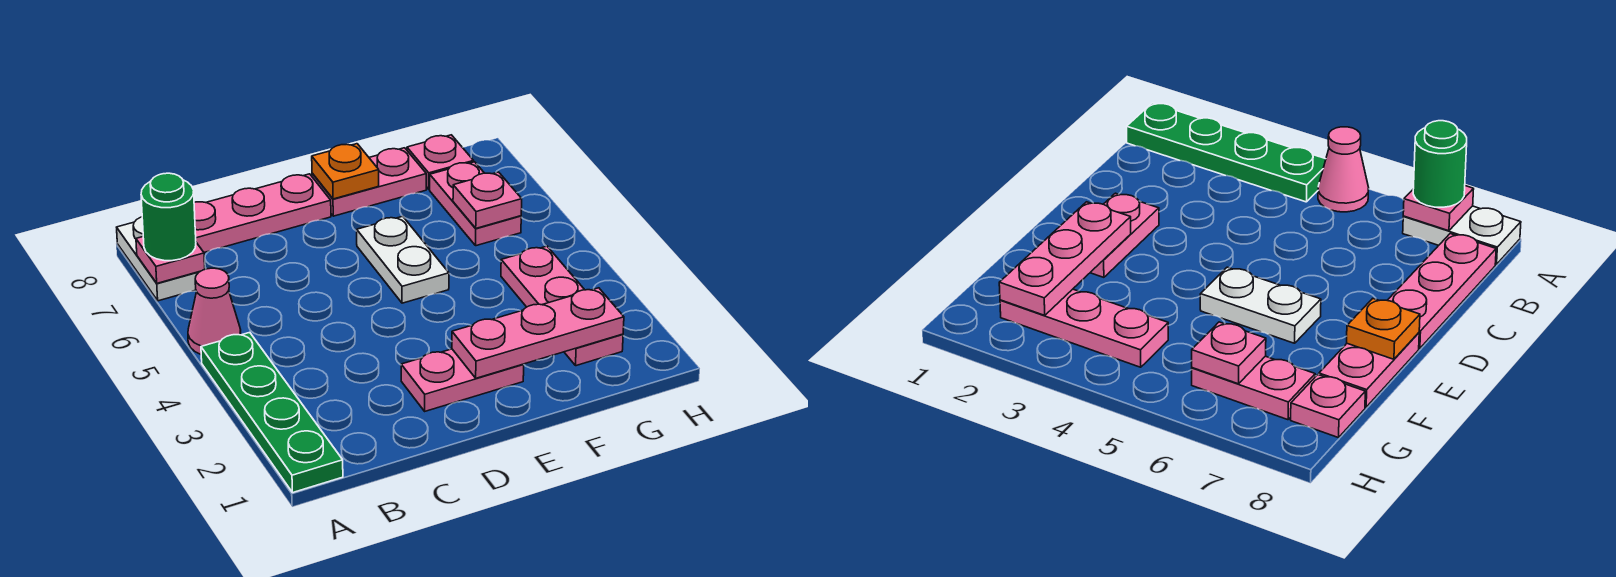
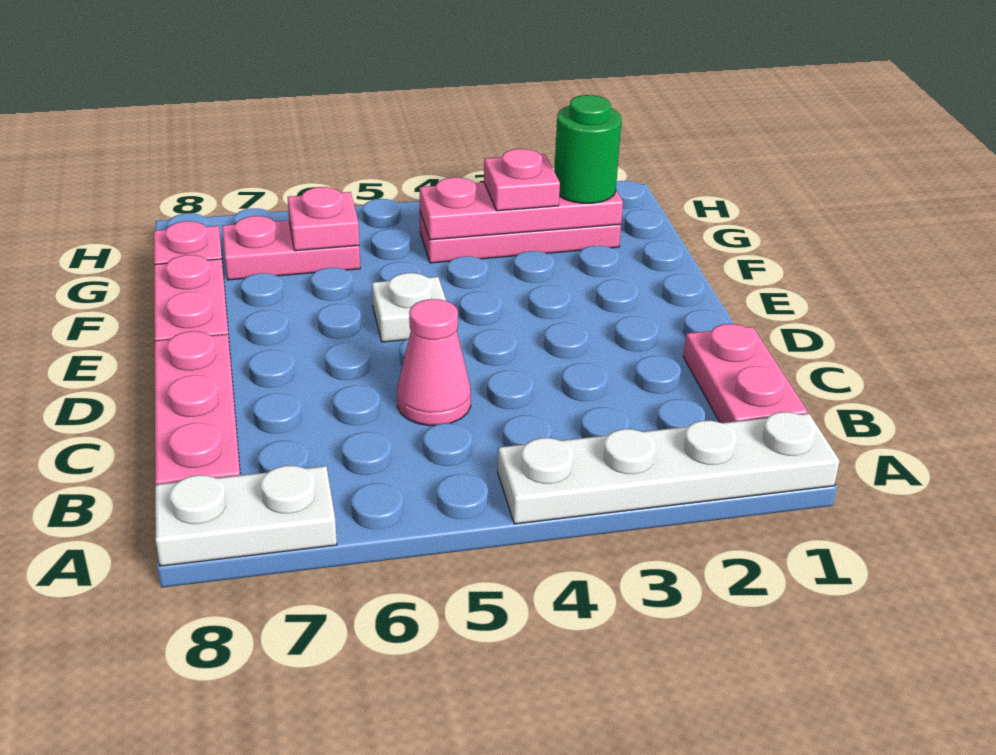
green plate A1:A4 level 1 -> white plate A1:A4 level 1
pink cone A5 level 1 -> pink cone C5 level 1
pink plate A7 level 2 -> pink plate G3 level 3
green round brick A7 level 3 -> green round brick G2 level 3
pink plate D2:E2 level 1 -> pink plate B1:C1 level 1
pink plate E2:G2 level 2 -> pink plate G2:G4 level 2
white plate E5:E6 level 1 -> white plate E5 level 1
orange plate E8 level 2 -> none

